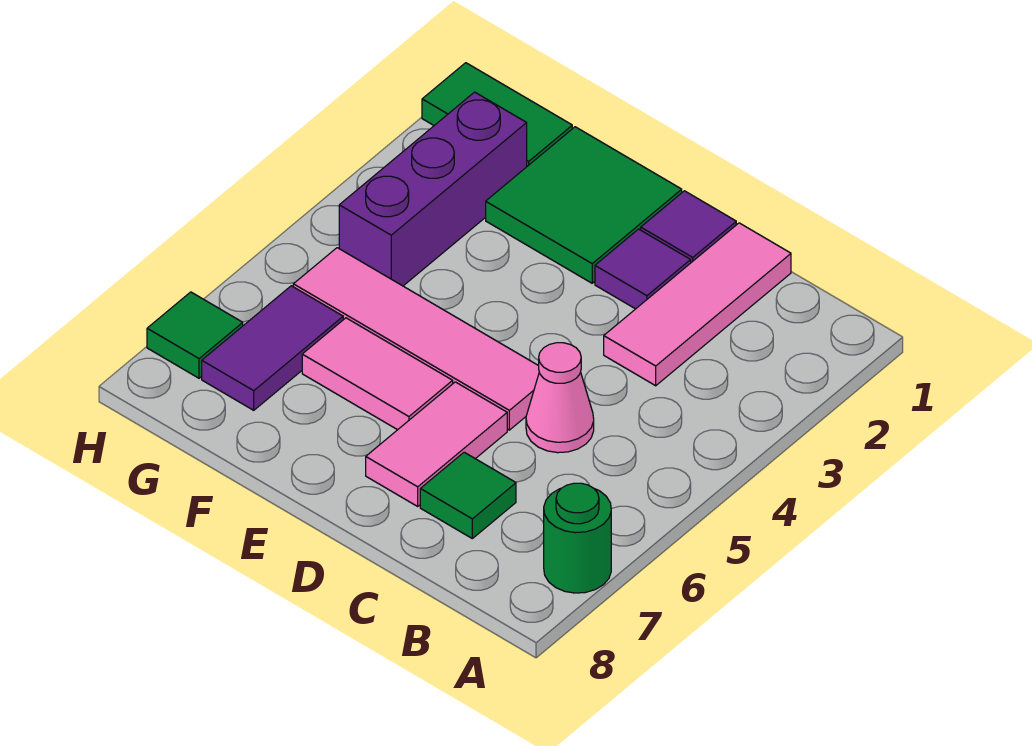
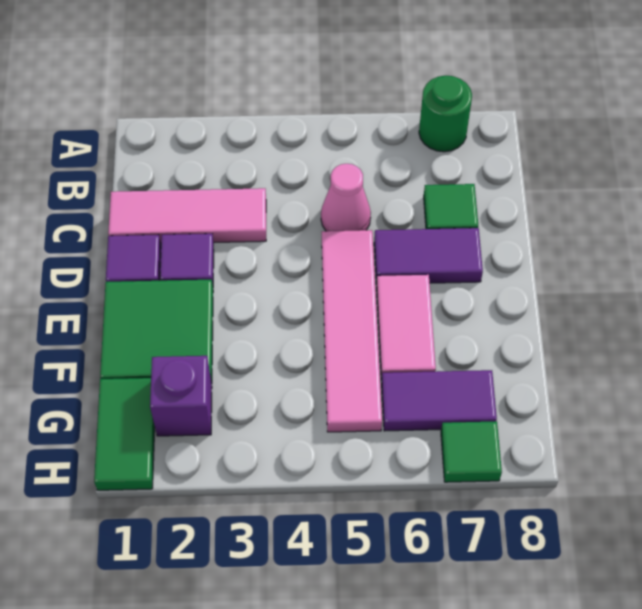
pink tile D6:D7 level 1 -> purple tile D6:D7 level 1
purple brick G2:G4 level 1 -> purple brick G2 level 1

